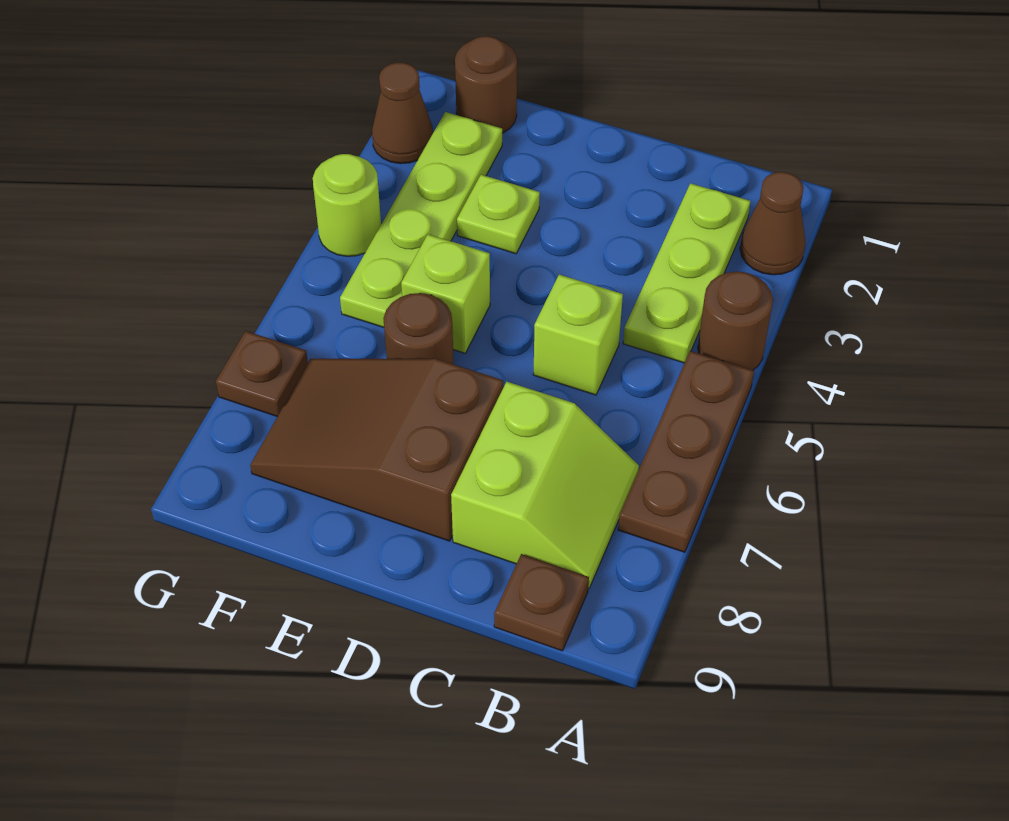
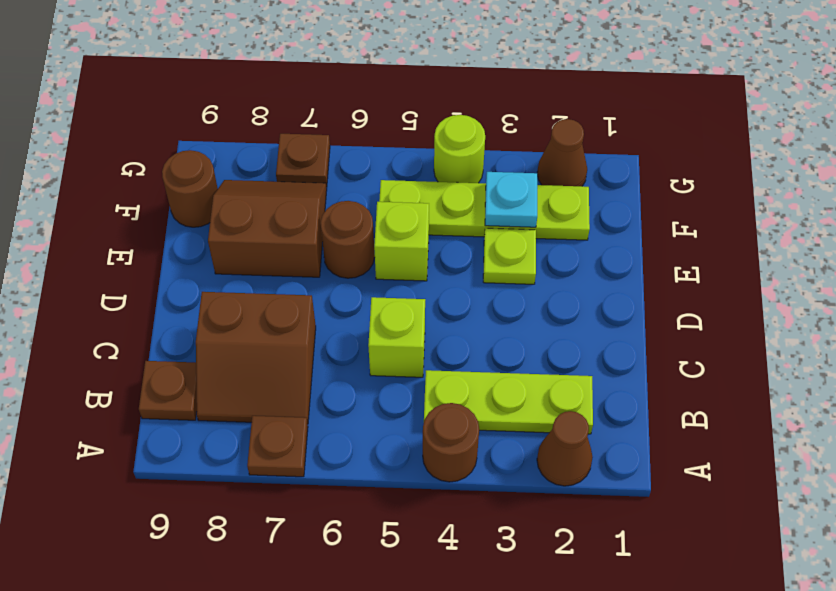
brown plate A5:A7 level 1 -> brown plate A7 level 1
lime slope B7:C8 level 1 top C -> brown slope B7:C8 level 1 top C
brown slope D7:F8 level 1 top D -> brown slope E7:F8 level 1 top E
brown round brick F1 level 1 -> brown round brick F9 level 1
none -> cyan plate F3 level 2

